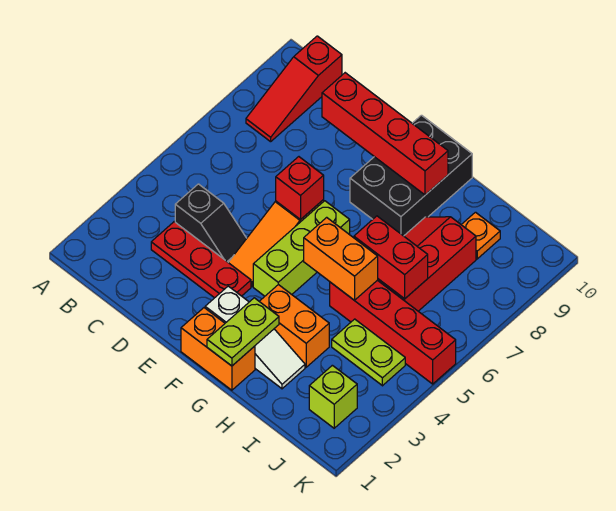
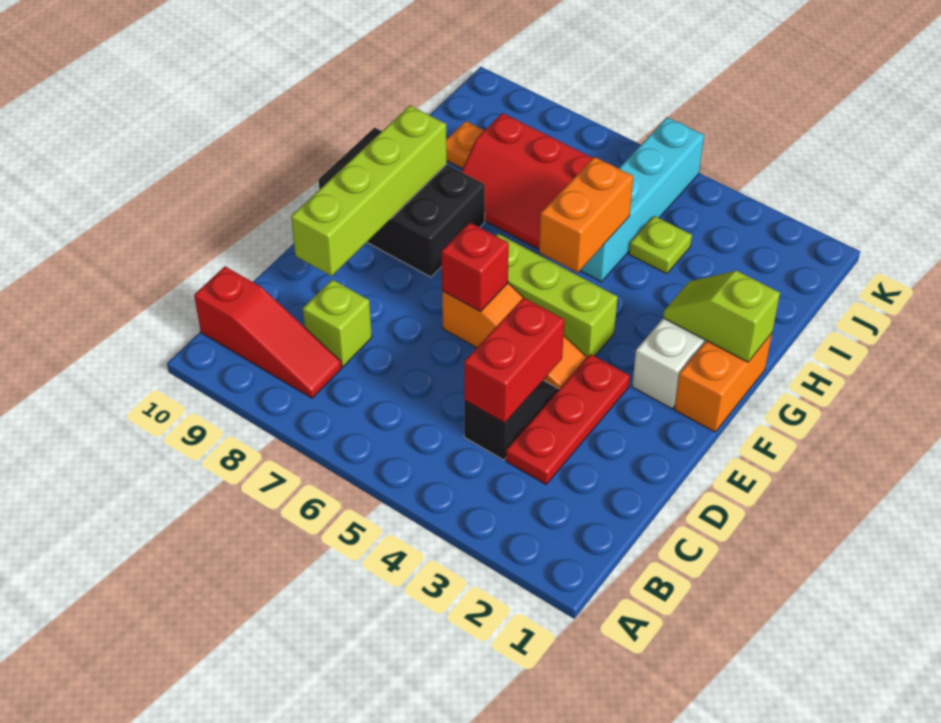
red brick D9:G9 level 2 -> lime brick D9:G9 level 2
lime plate G1:G2 level 2 -> lime slope G1:G2 level 2 top 1
orange brick G3:H3 level 1 -> none
red brick H5:K5 level 1 -> cyan brick H5:K5 level 1
red brick H6:I6 level 2 -> red brick C4:D4 level 2
lime plate I4:J4 level 1 -> lime plate I4 level 1
lime brick J2 level 1 -> lime brick C8 level 1

